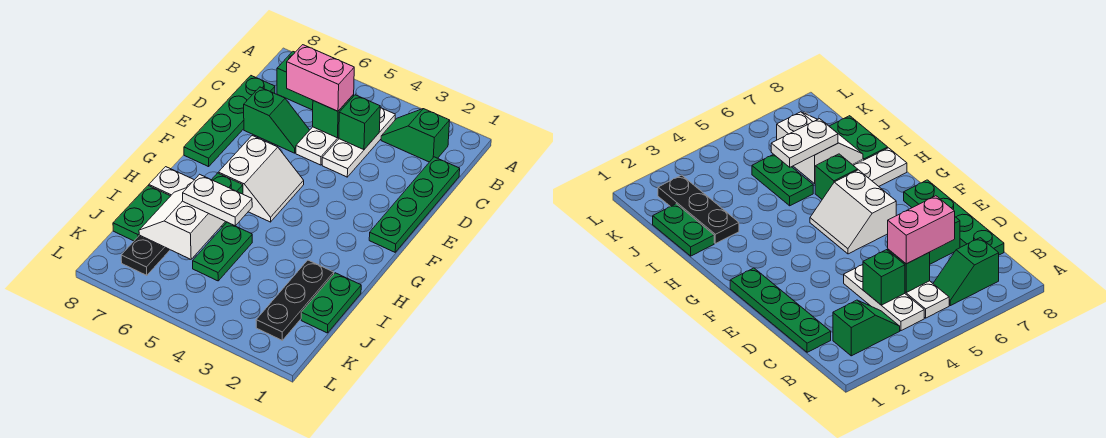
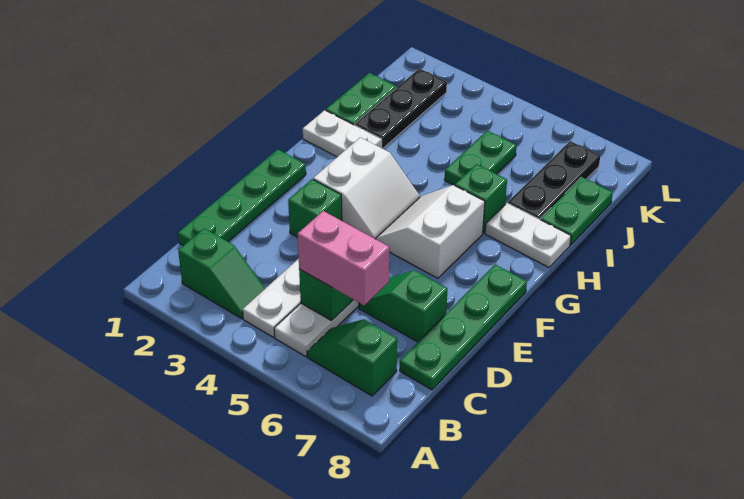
green brick C4 level 2 -> green brick E3 level 1
white plate I5:I6 level 3 -> white plate H1:H2 level 1
white slope I6:J7 level 2 top 6 -> white slope F3:G4 level 1 top 3

